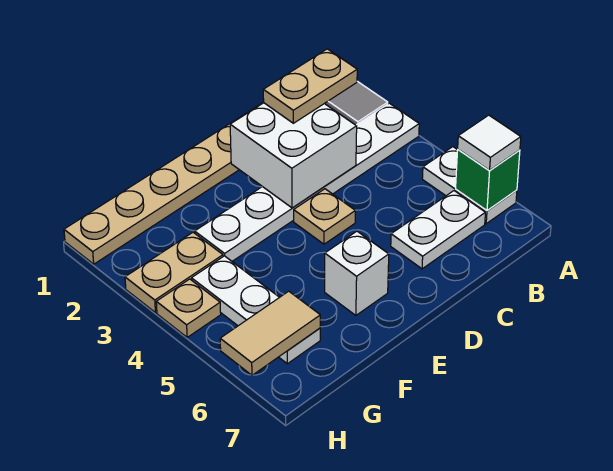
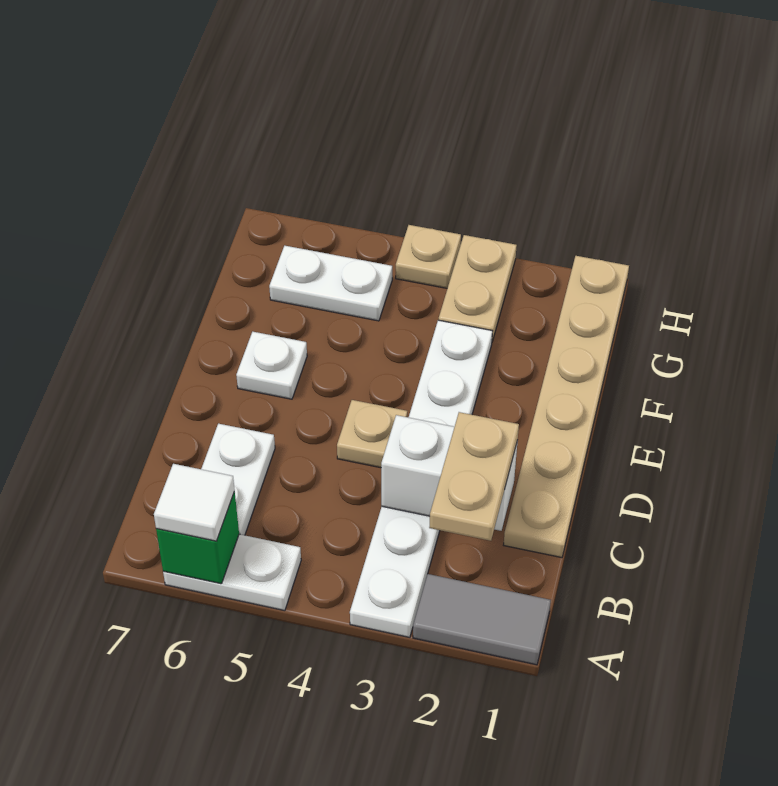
white brick C2:D3 level 2 -> white brick C2:C3 level 2
white brick E6 level 1 -> white plate E6 level 1
white plate G4:G6 level 1 -> white plate G5:G6 level 1
tan tile G6:H6 level 2 -> none

